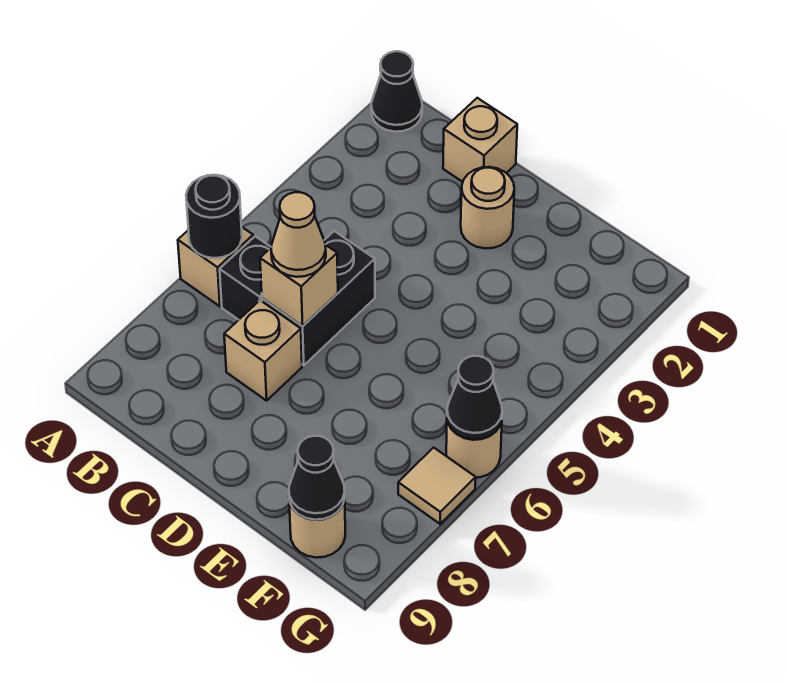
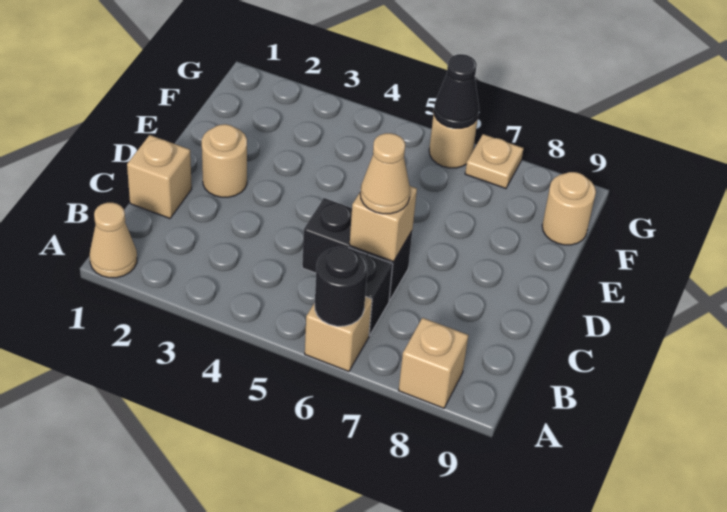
black cone A1 level 1 -> tan cone A1 level 1
tan brick C7 level 1 -> tan brick A8 level 1
black cone F9 level 2 -> none
tan tile G7 level 1 -> tan plate G7 level 1

